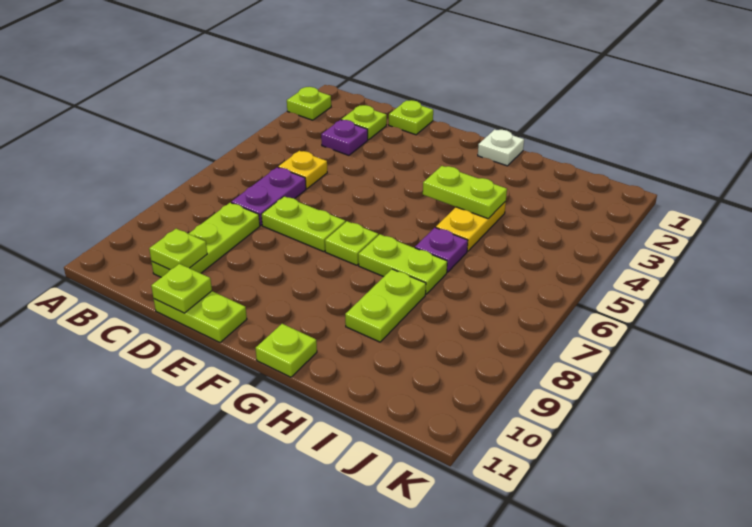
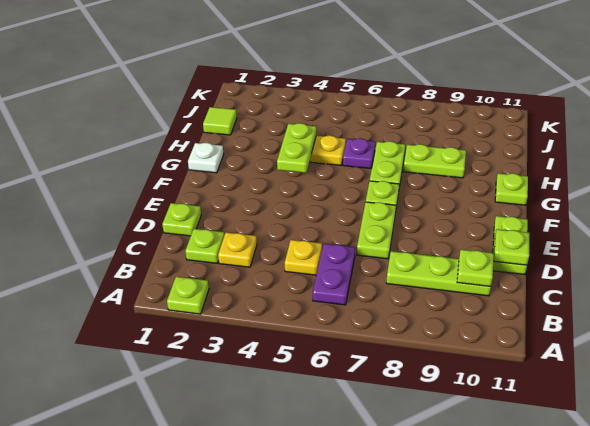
purple plate C3 level 1 -> yellow plate C3 level 1
purple plate C6:C7 level 1 -> purple plate B6:C6 level 1
none -> lime tile I1 level 1

